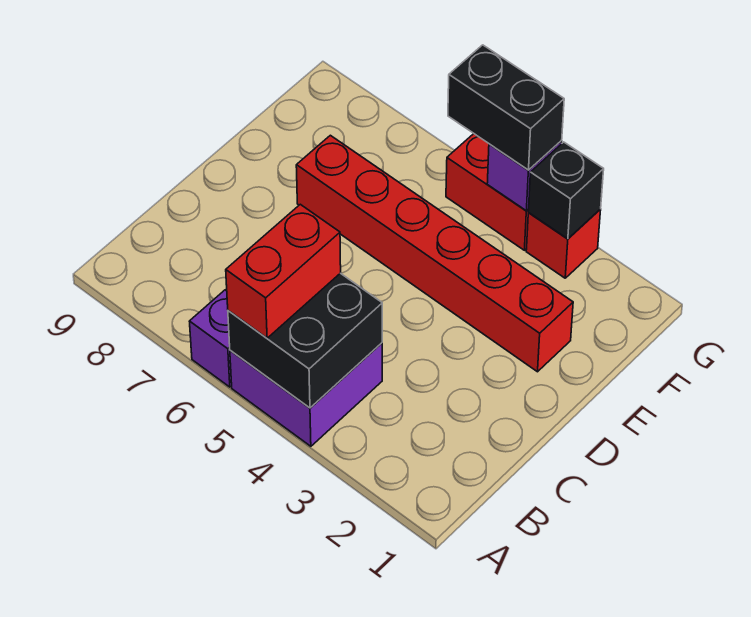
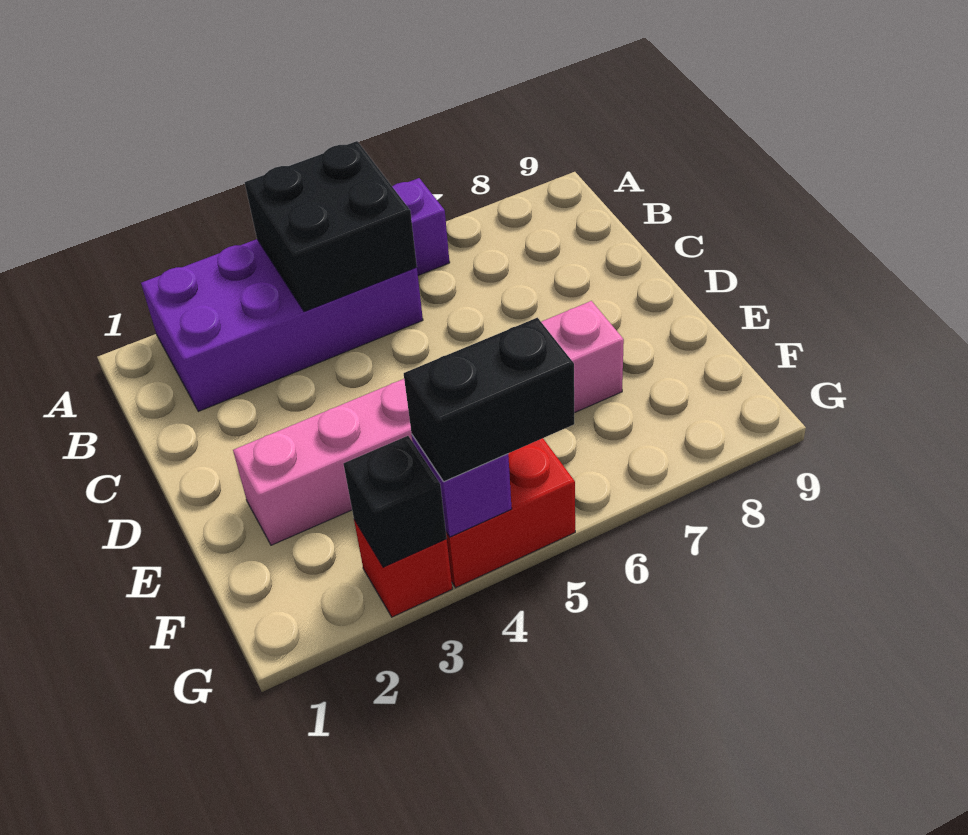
purple brick A4:B5 level 1 -> purple brick A2:B5 level 1
red brick A5:B5 level 3 -> none
red brick E2:E7 level 1 -> pink brick E2:E7 level 1

